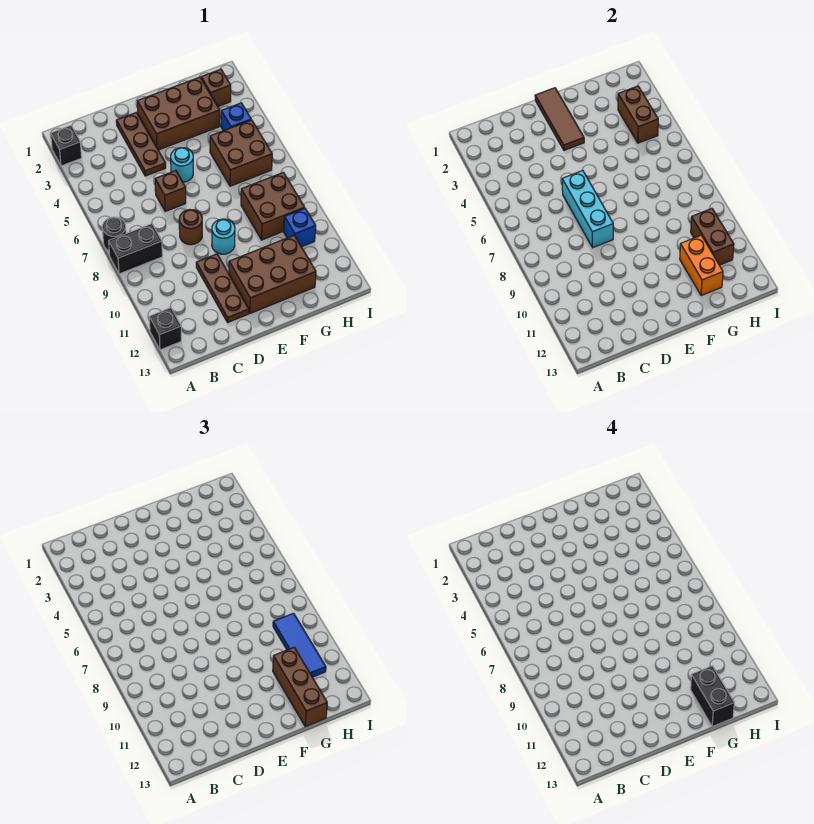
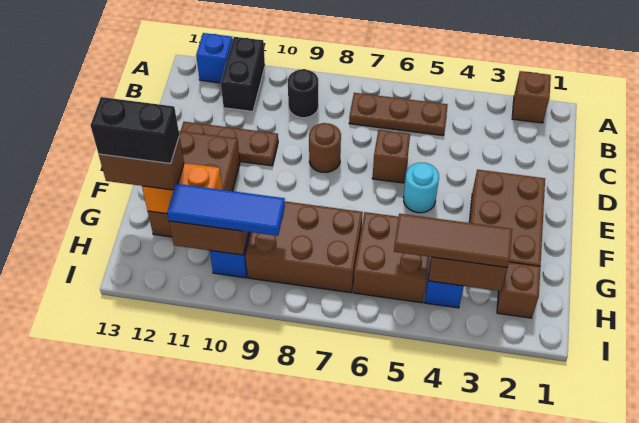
black brick A2 level 1 -> brown brick A2 level 1
black round brick A7 level 1 -> black round brick B9 level 1
black brick A8:B8 level 1 -> black brick A11:B11 level 1
black brick A12 level 1 -> blue brick A12 level 1
brown plate D2:D4 level 1 -> brown plate B5:B7 level 1
cyan brick D6:D8 level 2 -> none
brown tile E1:E3 level 2 -> brown tile H3:H5 level 3
cyan round brick E9 level 1 -> none
brown brick G8:H9 level 1 -> brown brick G7:H9 level 1
brown brick G11:G13 level 3 -> brown brick G12:G13 level 3

